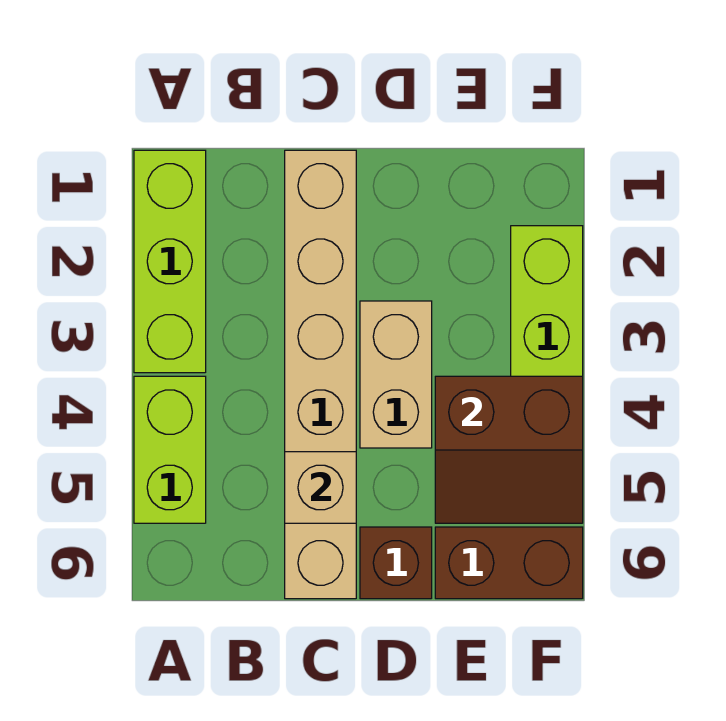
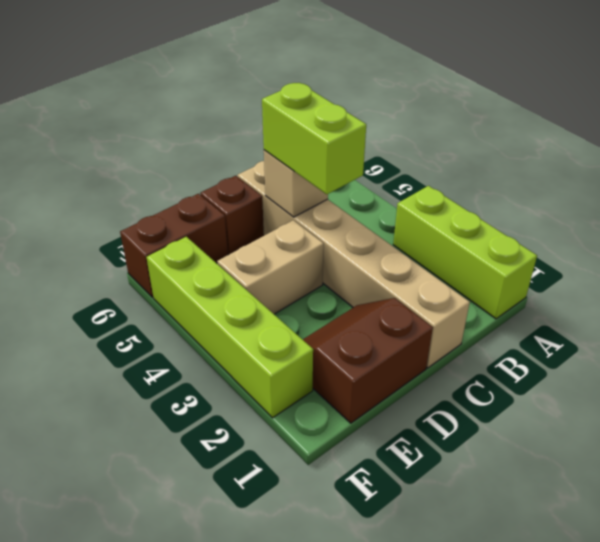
lime brick A4:A5 level 1 -> lime brick C4:C5 level 3
tan brick D3:D4 level 1 -> tan brick D4:E4 level 1
brown slope E4:F5 level 2 top 4 -> brown slope D1:E2 level 1 top 1

